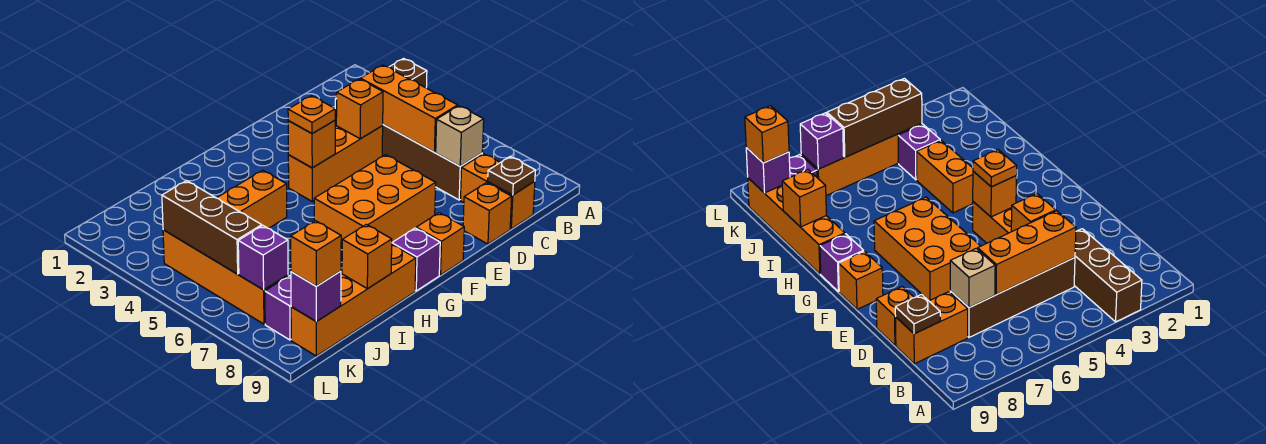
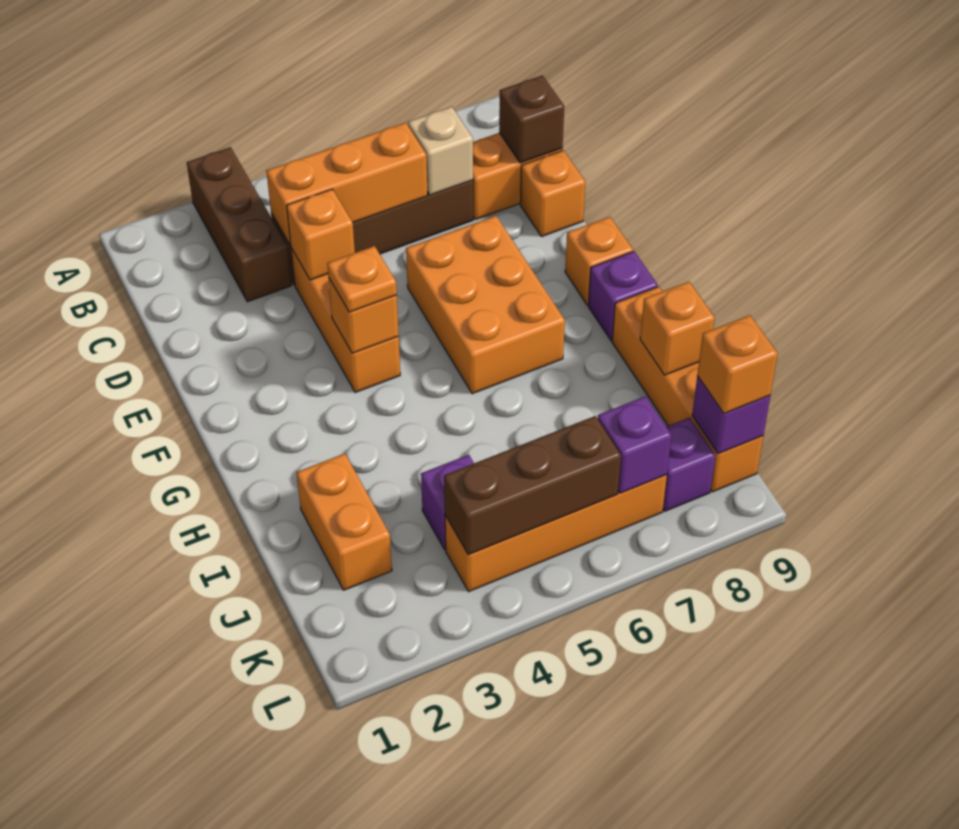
brown plate C9 level 2 -> brown brick C9 level 2
orange brick H4:I4 level 1 -> orange brick I2:J2 level 1

